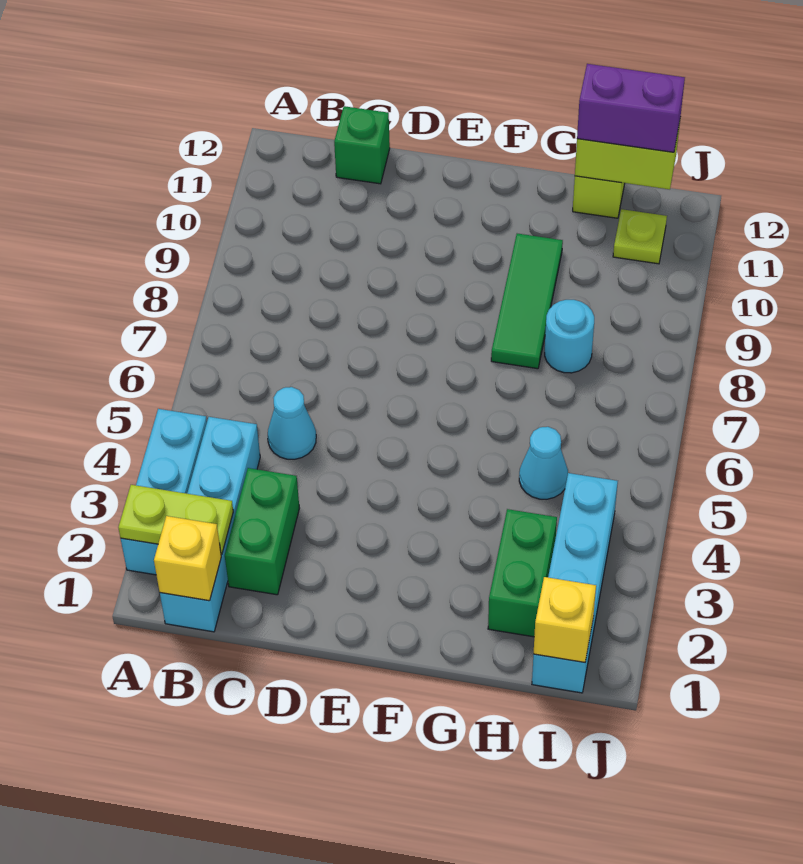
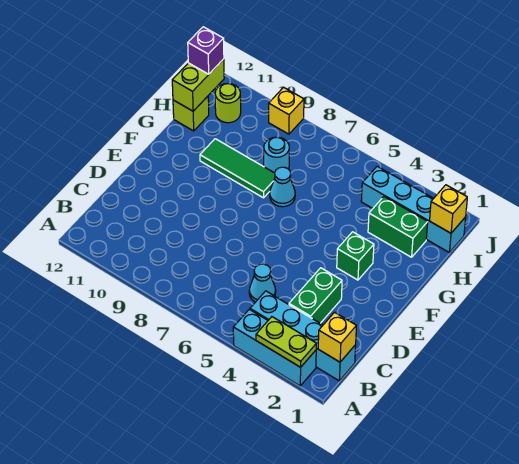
lime plate A2:B2 level 2 -> lime plate A2:A3 level 2
green brick C2:C3 level 1 -> green brick C3:D3 level 1
green brick C12 level 1 -> green brick F3 level 1
cyan cone H5 level 1 -> cyan cone G7 level 1
purple brick H12:I12 level 3 -> purple brick I12 level 3
lime plate I11 level 1 -> lime round brick I11 level 1
none -> yellow brick J9 level 1

